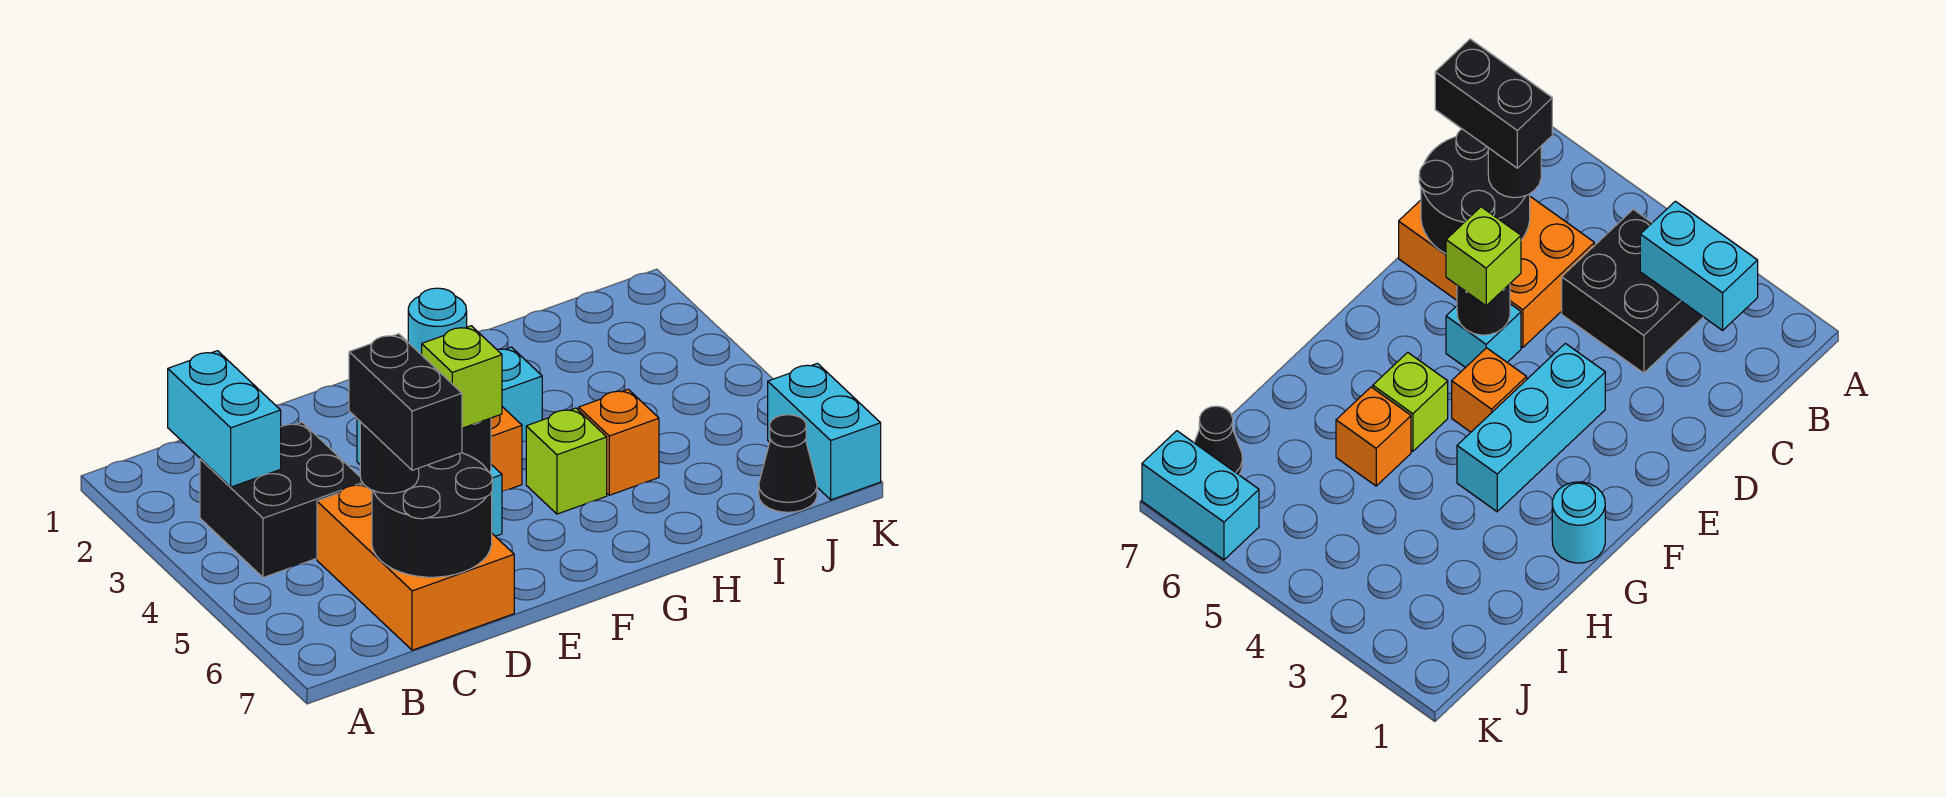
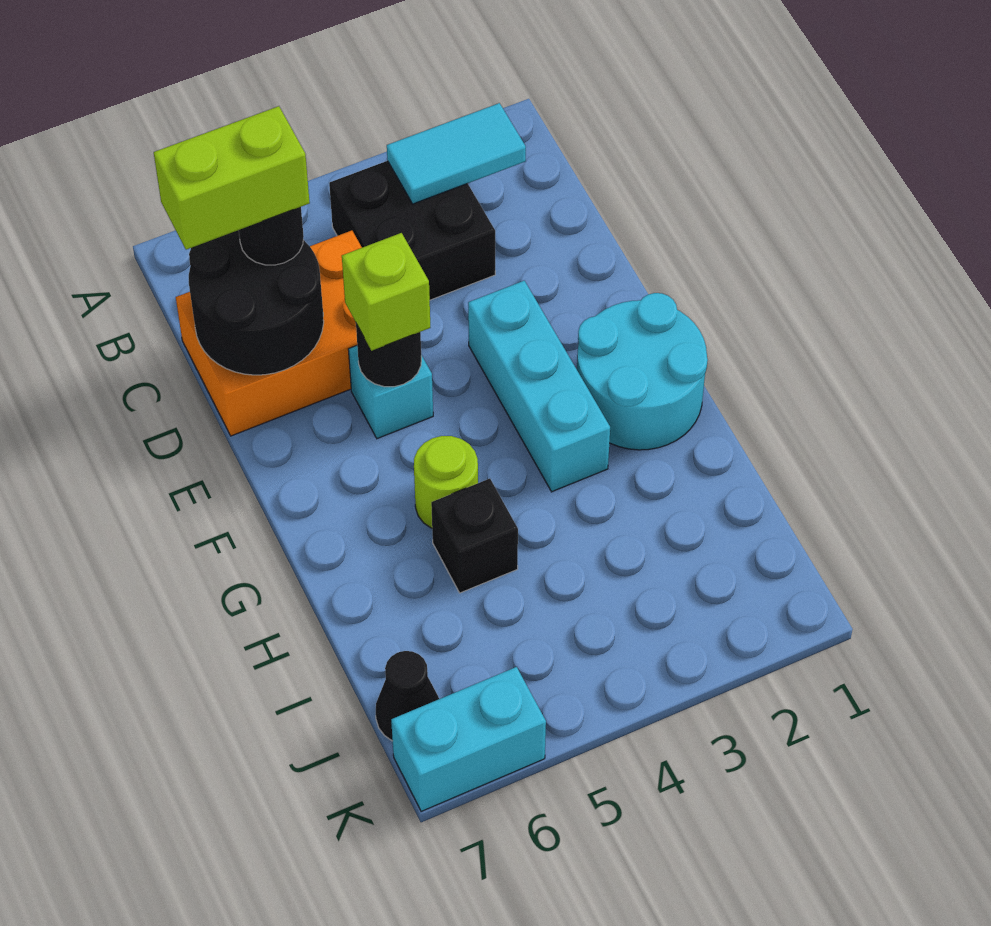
cyan brick B2:B3 level 2 -> cyan tile B2:B3 level 2
black brick C6:C7 level 4 -> lime brick C6:C7 level 4
orange brick F4 level 1 -> none
cyan round brick G1 level 1 -> cyan round brick F1:G2 level 1
lime brick G5 level 1 -> lime round brick G5 level 1
orange brick H5 level 1 -> black brick H5 level 1

